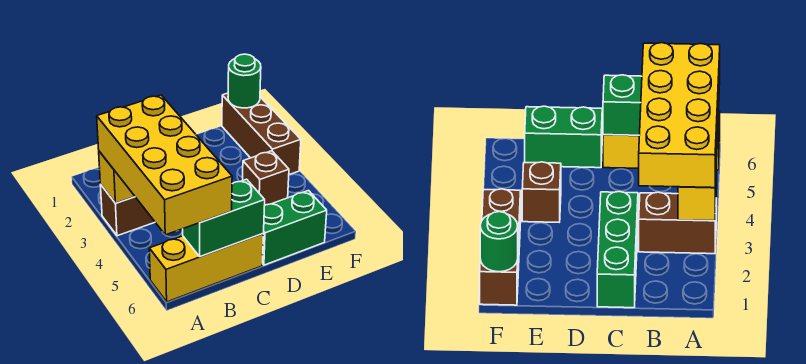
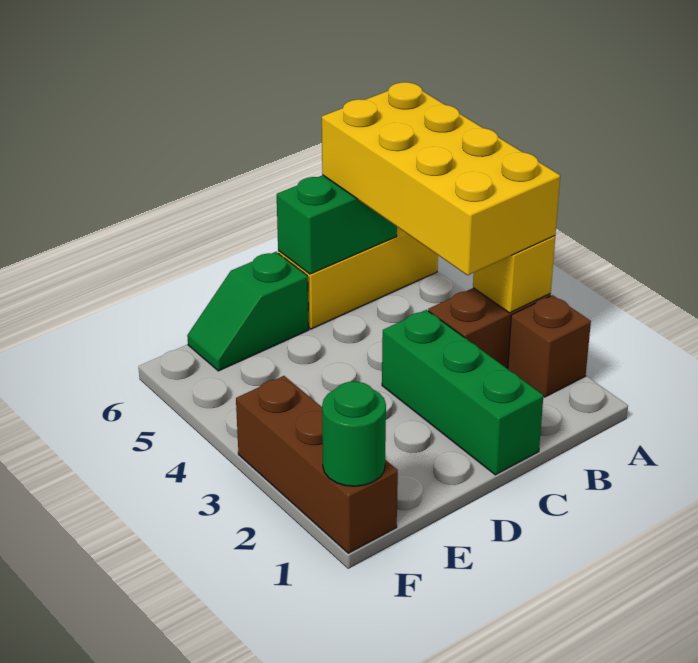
green brick D6:E6 level 1 -> green slope D6:E6 level 1 top D
brown brick E4 level 1 -> brown brick A2 level 1

